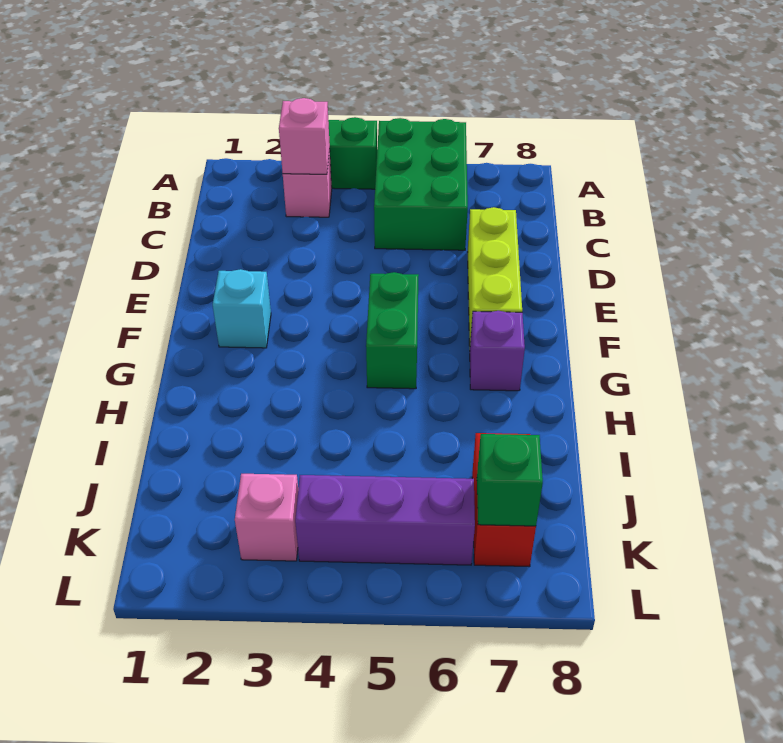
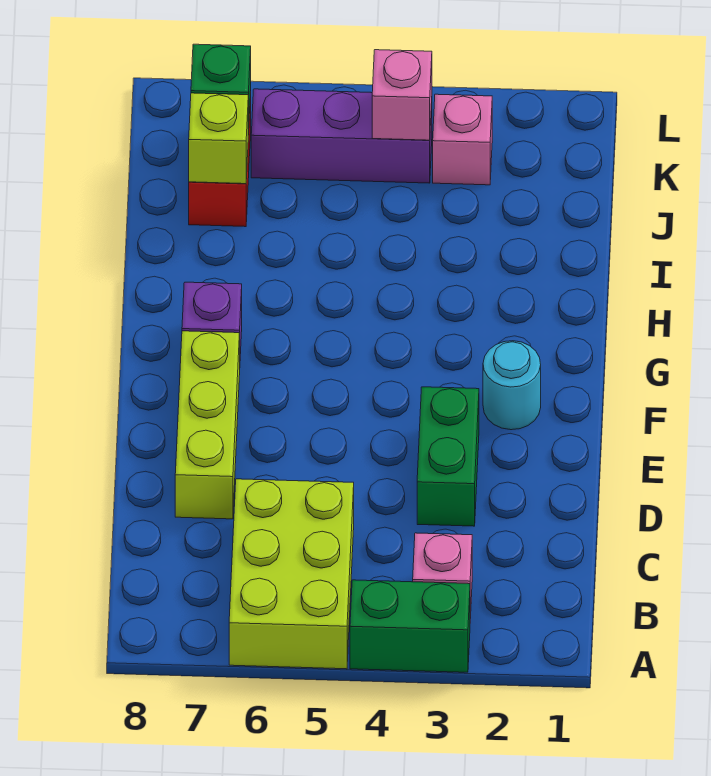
green brick A5:C6 level 1 -> lime brick A5:C6 level 1
pink brick B3 level 2 -> pink brick K4 level 2
cyan brick F2 level 1 -> cyan round brick F2 level 1
green brick F5:G5 level 1 -> green brick D3:E3 level 1
none -> lime brick J7 level 2

